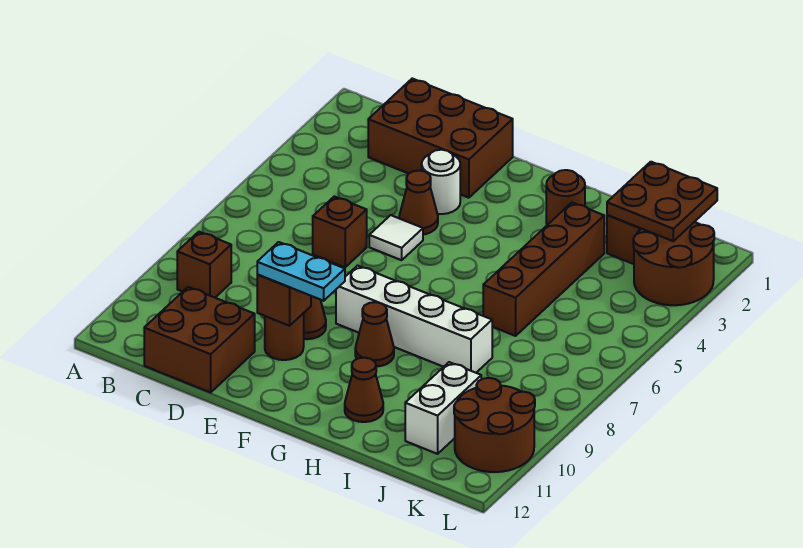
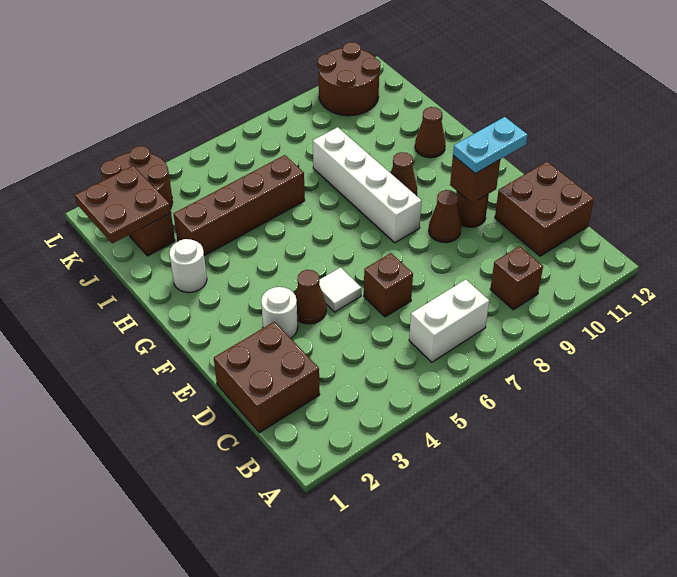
brown brick C1:E2 level 1 -> brown brick C1:D2 level 1
cyan plate E10:F10 level 3 -> cyan plate E10:E11 level 3
brown round brick H2 level 1 -> white round brick H2 level 1
white brick J10:J11 level 1 -> white brick B6:B7 level 1

